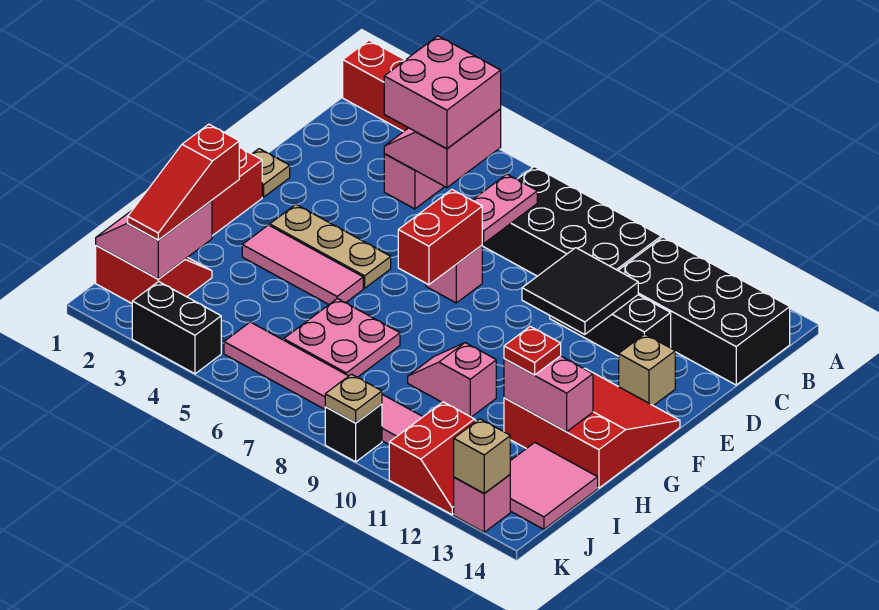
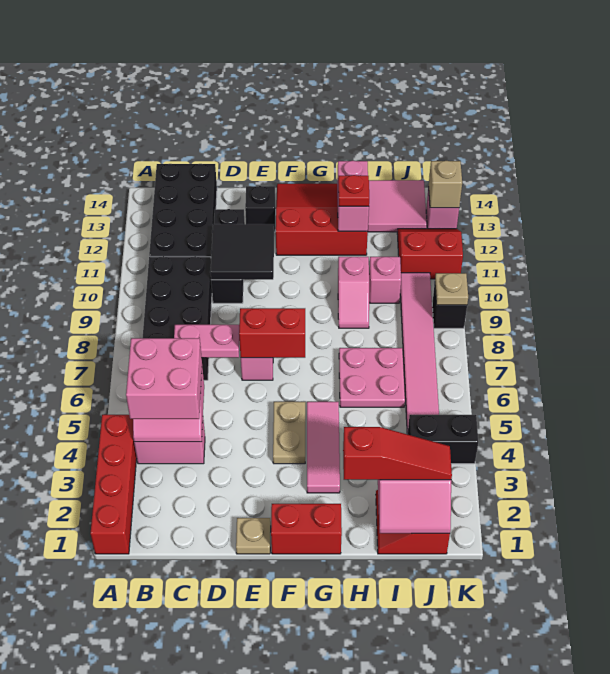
tan brick E13 level 1 -> black brick E13 level 1
tan plate F3:F5 level 1 -> tan plate F4:F5 level 1
red slope F12:H14 level 1 top H -> red slope F12:H14 level 1 top 12
none -> pink brick I10 level 1
black brick K3:K4 level 1 -> black brick J4:K4 level 1

